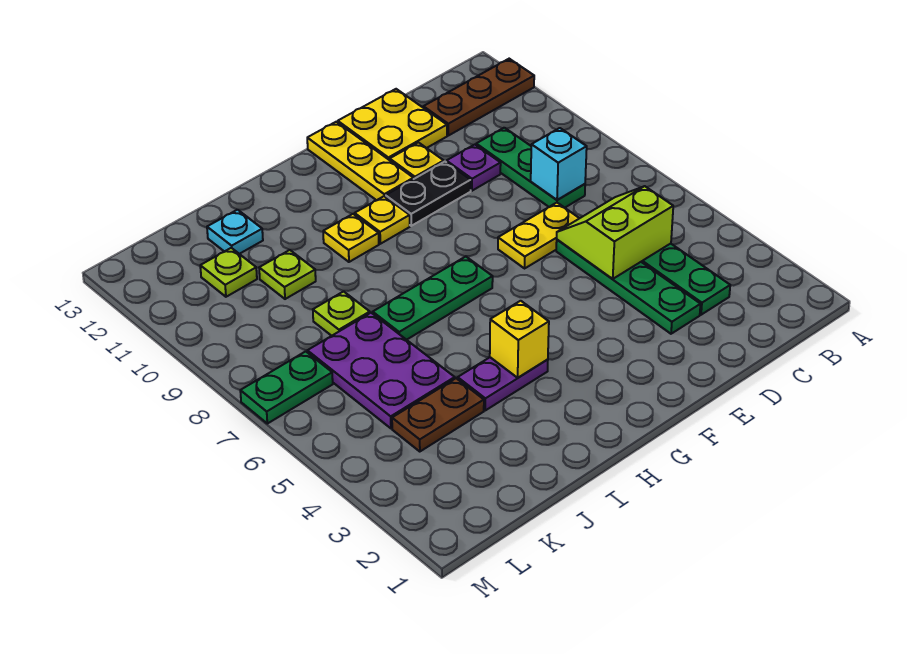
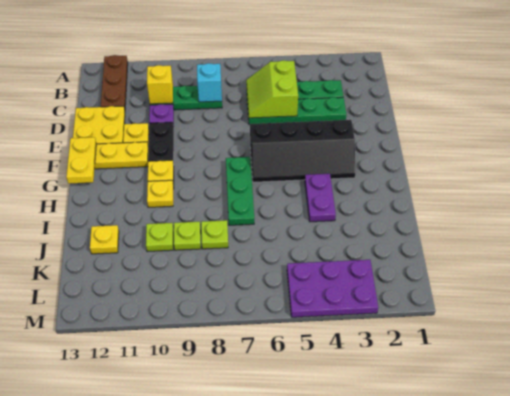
yellow plate D7:E7 level 1 -> yellow plate F13:G13 level 2
none -> black slope F3:G6 level 1 top F
yellow brick H4 level 2 -> yellow brick C10 level 2
brown plate J4:K4 level 1 -> none
purple plate J5:K7 level 1 -> purple plate L3:M5 level 1
cyan plate J12 level 1 -> yellow plate J12 level 1
lime plate K11 level 1 -> lime plate J9 level 1
green plate L7:M7 level 1 -> none

